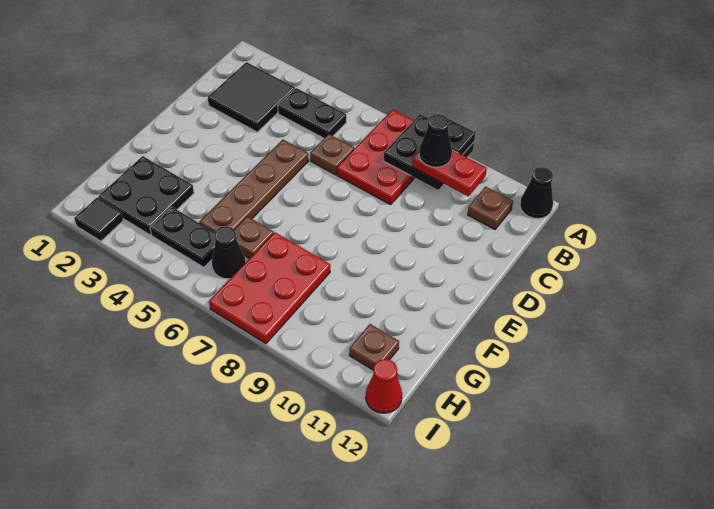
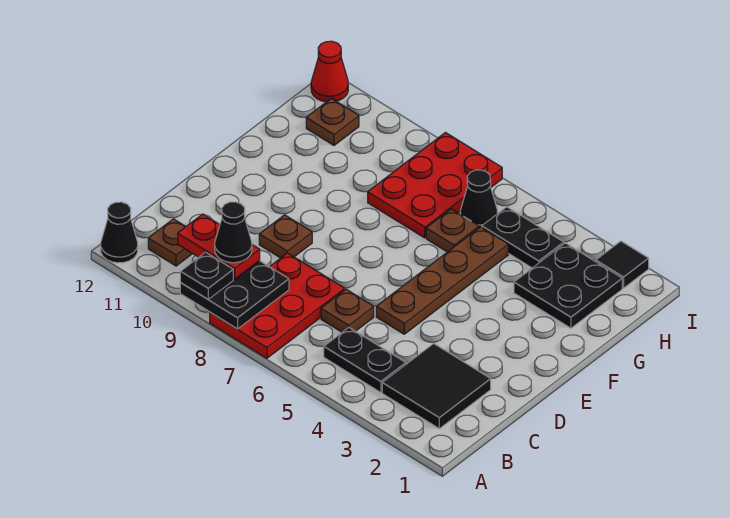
none -> brown plate D9 level 1

